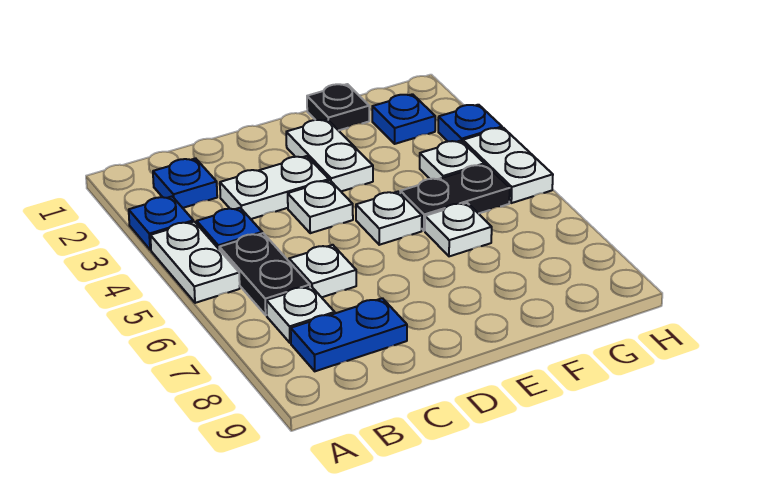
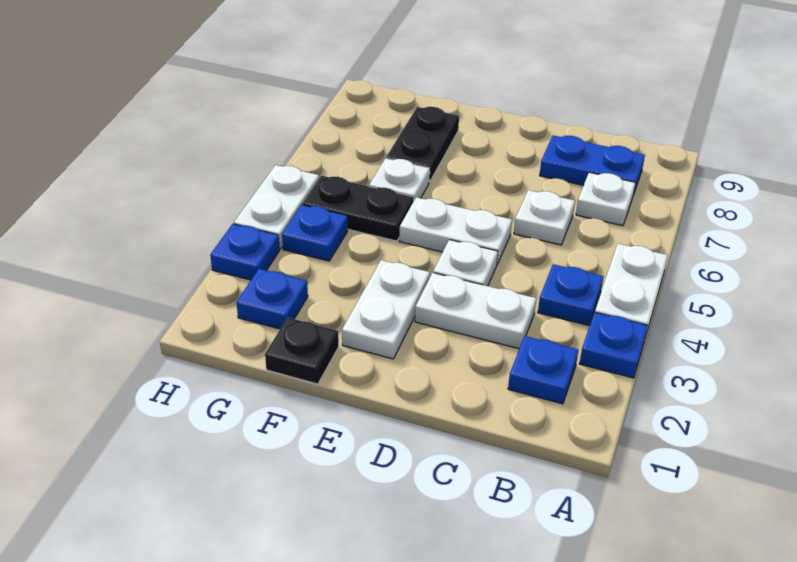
black plate B5:B6 level 1 -> black plate F7:F8 level 1
white plate E5 level 1 -> white plate D5:E5 level 1
white plate G4 level 1 -> blue plate G4 level 1

